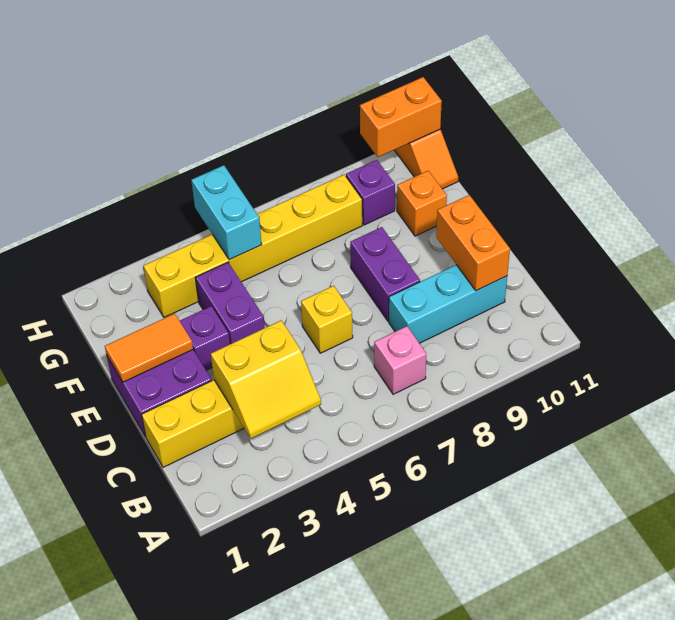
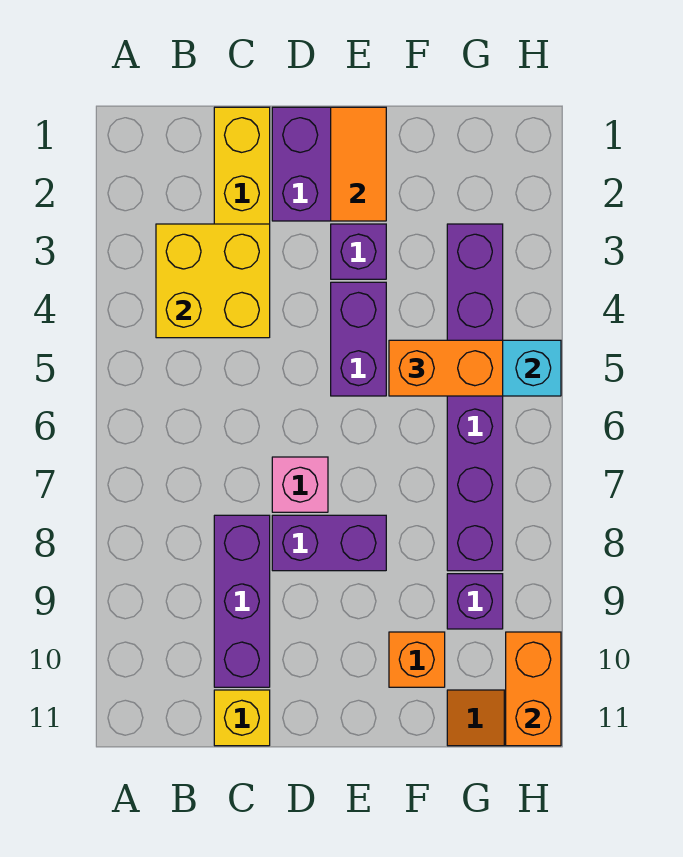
yellow slope B3:C4 level 2 top C -> yellow brick B3:C4 level 2
pink brick B7 level 1 -> pink brick D7 level 1
cyan brick C8:C10 level 1 -> purple brick C8:C10 level 1
orange brick C10:D10 level 2 -> orange brick F5:G5 level 3
yellow brick D6 level 1 -> yellow brick C11 level 1
purple brick E4:F4 level 1 -> purple brick E4:E5 level 1
yellow brick G3:G8 level 1 -> purple brick G3:G8 level 1

